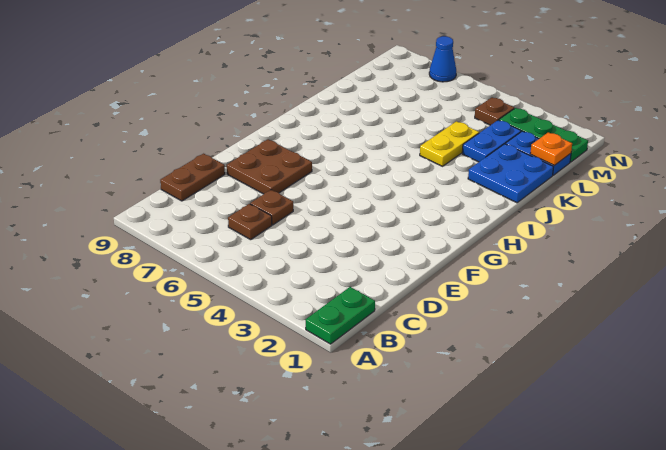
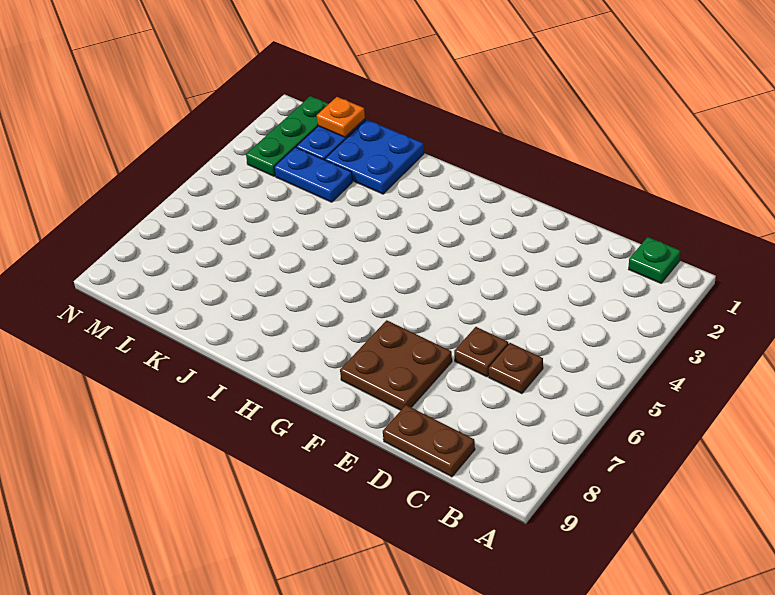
green plate A1:B1 level 1 -> green plate B1 level 1
yellow plate J4:K4 level 1 -> none
brown plate M4 level 1 -> none
blue cone N7 level 1 -> none

